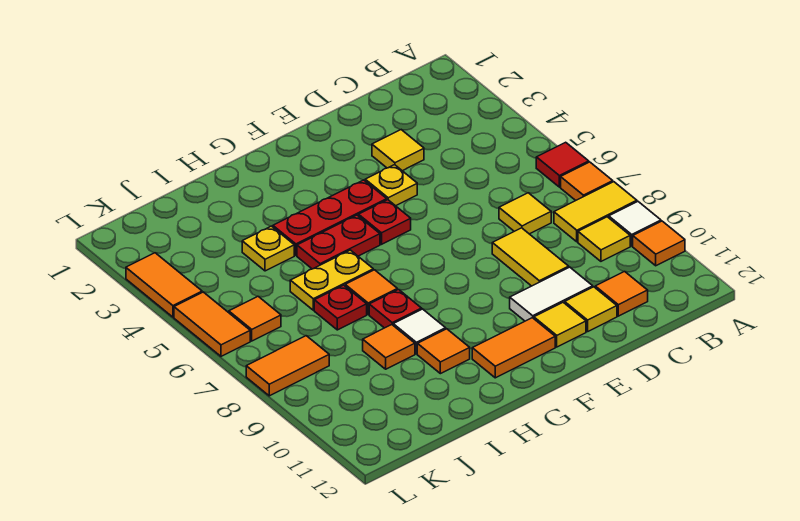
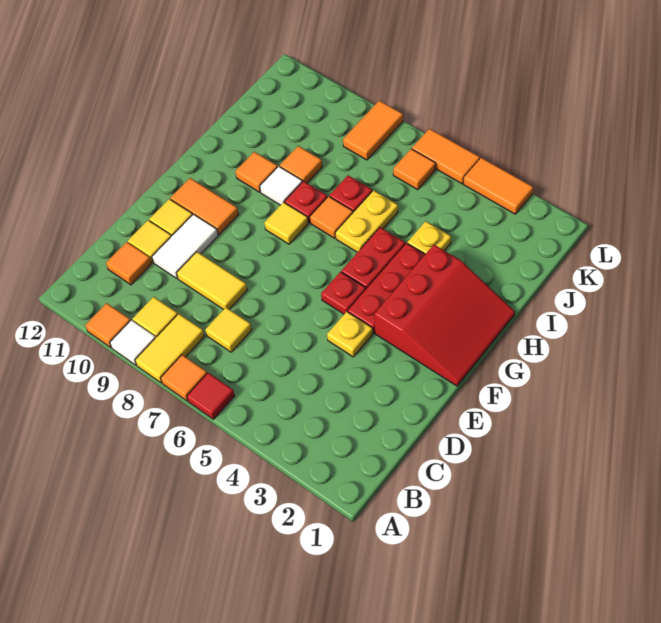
yellow tile D3 level 1 -> yellow tile G8 level 1
none -> red slope F1:H3 level 1 top 3
orange tile F11:G11 level 1 -> orange tile F10:F11 level 1

